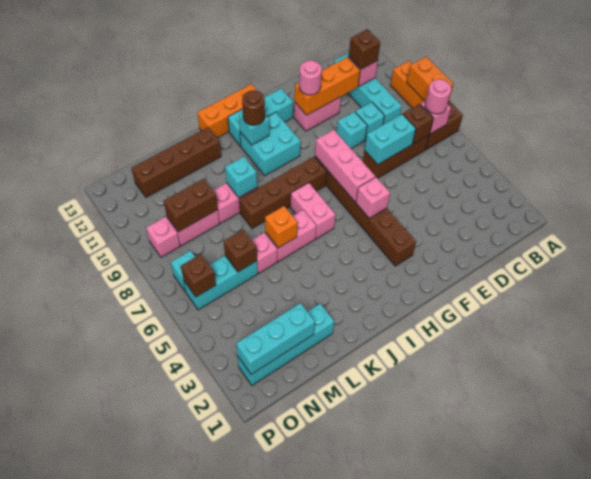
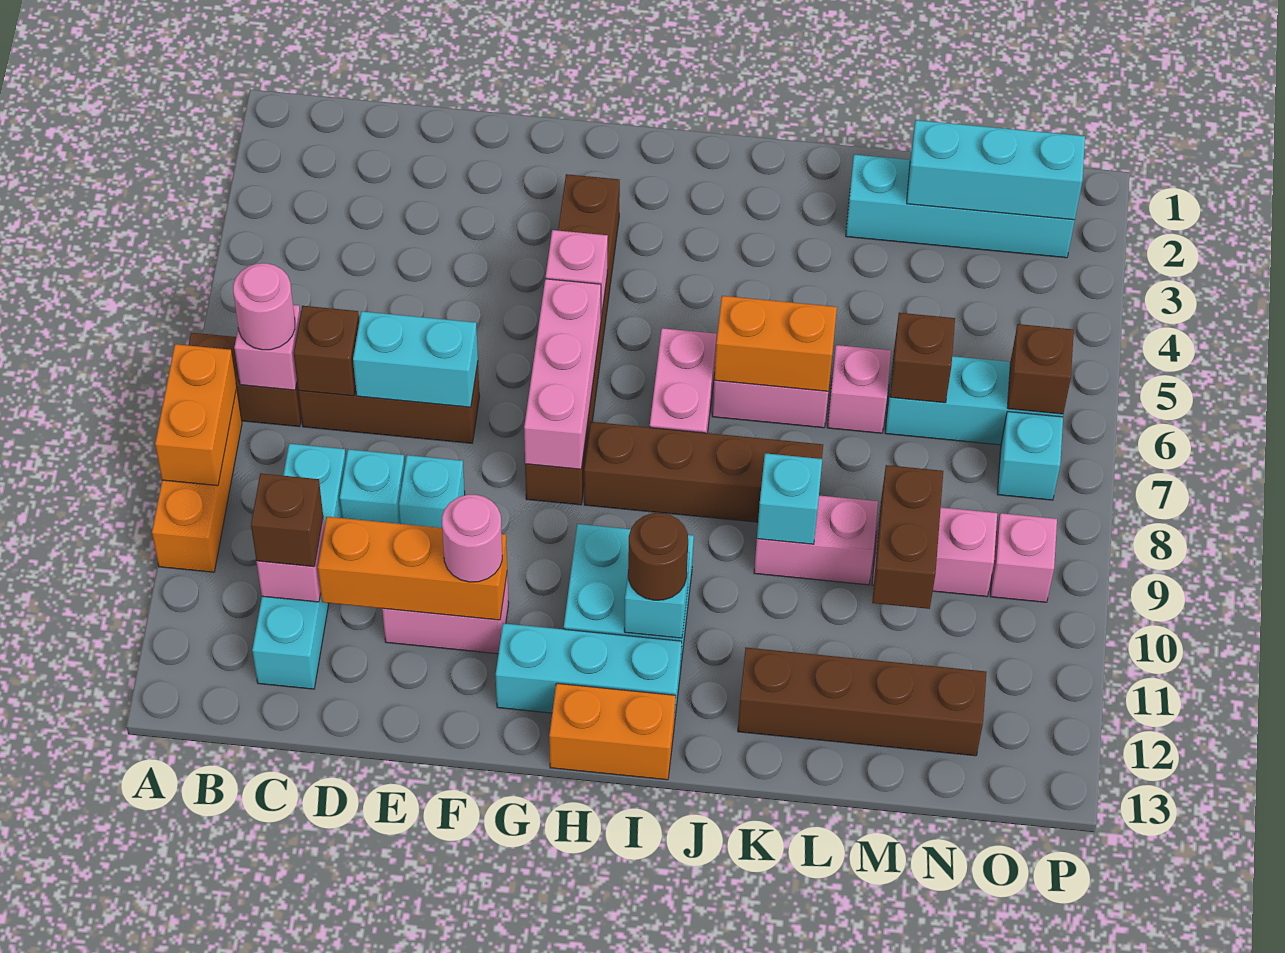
orange brick H13:J13 level 1 -> orange brick H13:I13 level 1
orange brick K6 level 2 -> orange brick J6:K6 level 2
brown brick M9:N9 level 2 -> brown brick M9:M10 level 2

